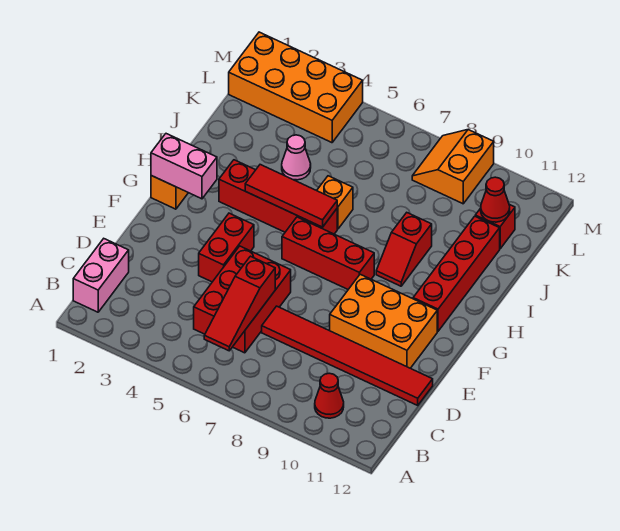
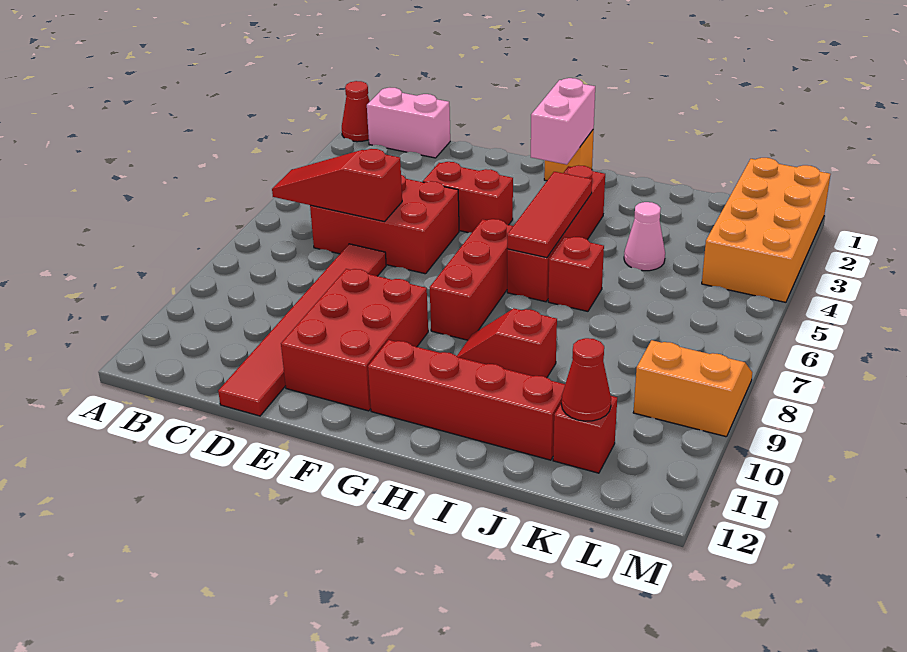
red cone B10 level 1 -> red cone A1 level 1
orange brick E9:F11 level 1 -> red brick E9:F11 level 1
orange brick I6 level 1 -> red brick I6 level 1

